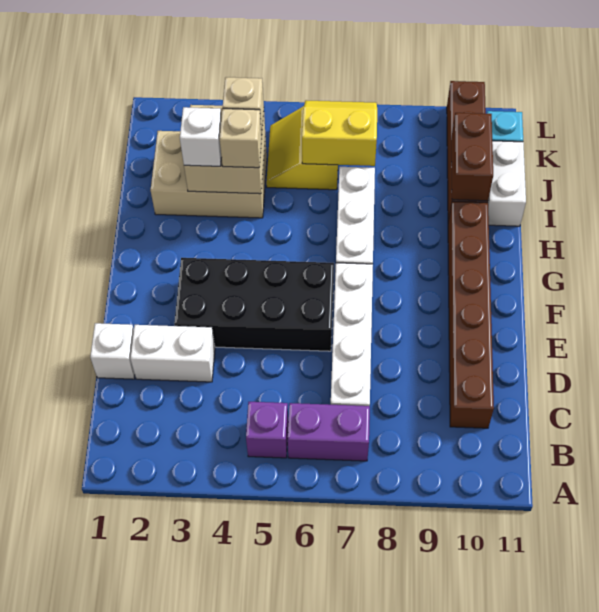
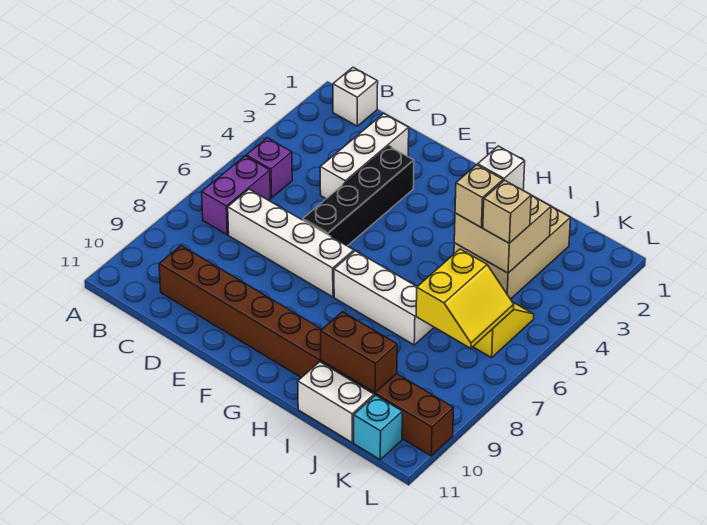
white brick D1 level 1 -> white brick B1 level 1
white brick D2:D3 level 1 -> white brick D2:D4 level 1
black brick E3:F6 level 1 -> black brick E3:E6 level 1

